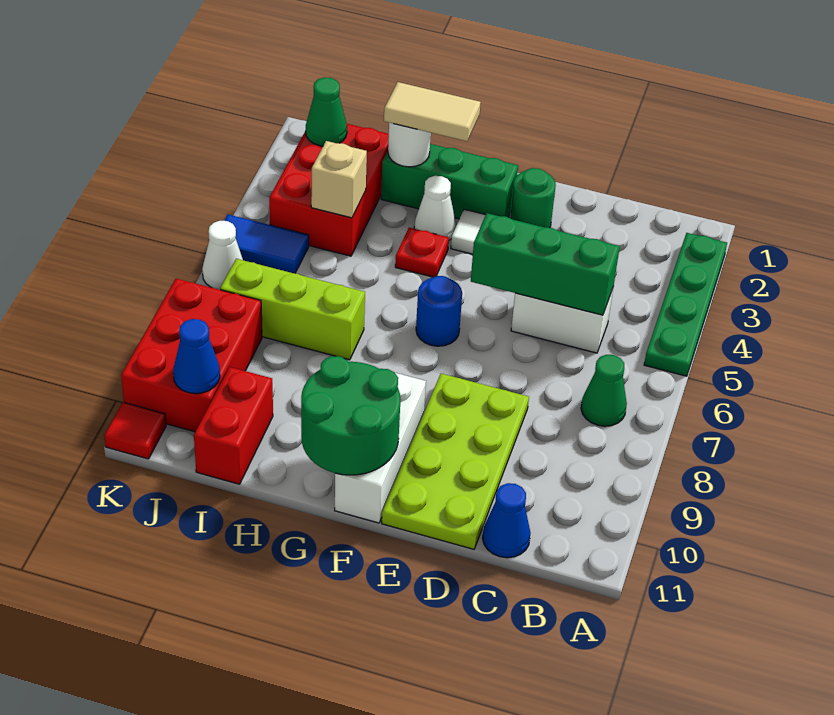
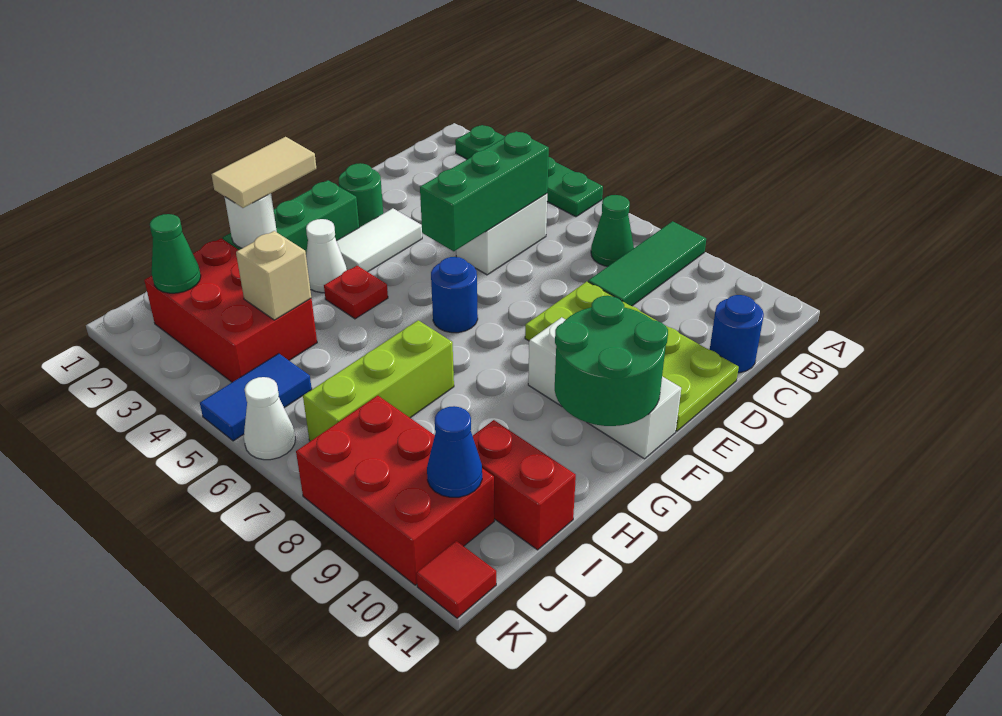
none -> green tile A8:C8 level 1
blue cone C11 level 1 -> blue round brick C11 level 1

